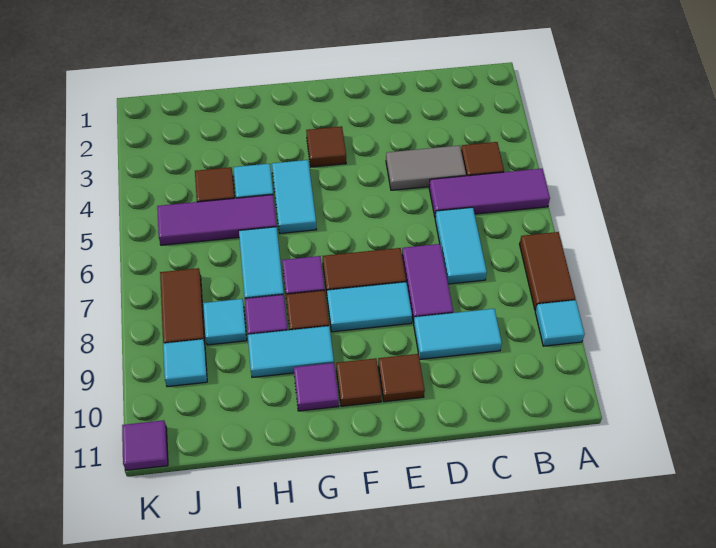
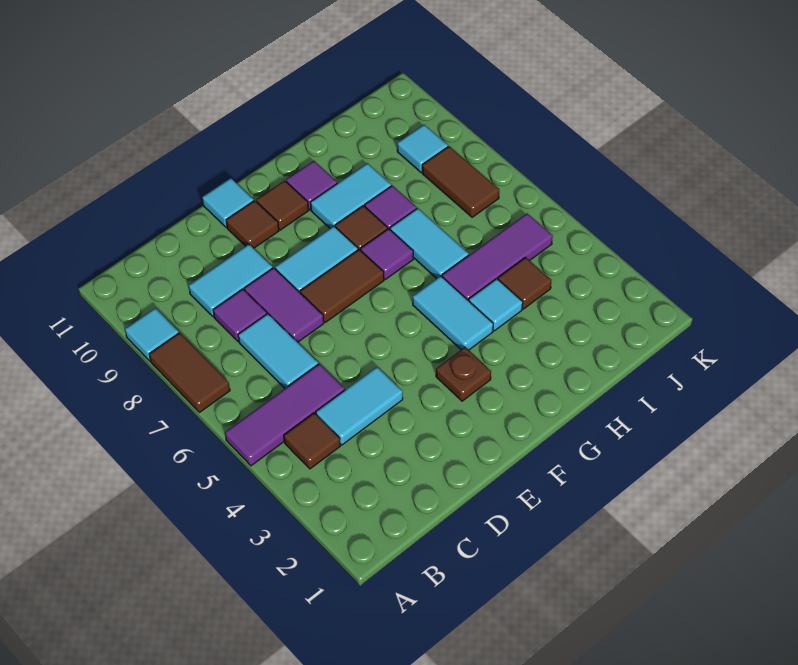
grey tile C4:D4 level 1 -> cyan tile C4:D4 level 1
brown tile F3 level 1 -> brown plate F3 level 1
cyan tile I8 level 1 -> cyan tile E11 level 1
purple tile K11 level 1 -> purple tile C8 level 1

